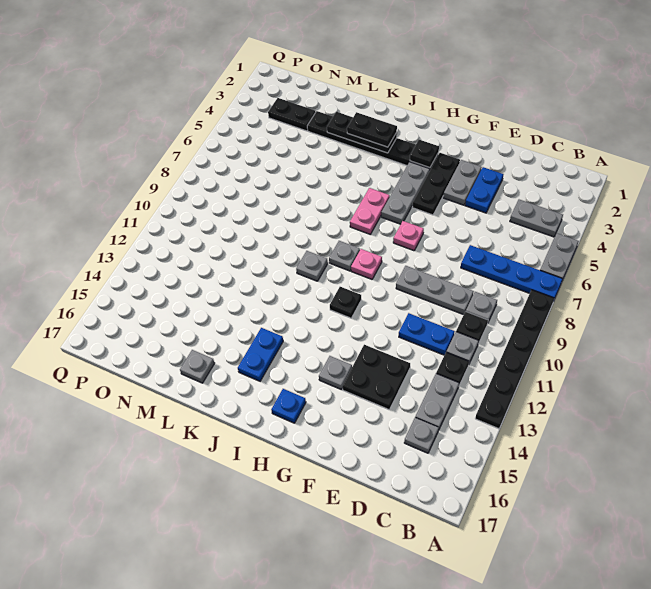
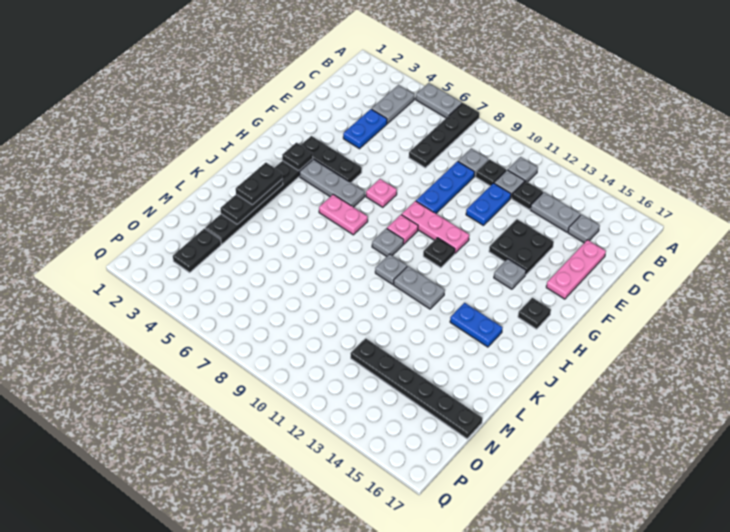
blue plate A7:D7 level 1 -> black plate A7:D7 level 1
black plate A8:A13 level 1 -> black plate N12:N17 level 1
grey plate D9:F9 level 1 -> blue plate D9:F9 level 1
none -> pink plate D16:F16 level 1
blue plate E3:E4 level 1 -> blue plate D4:E4 level 1
grey plate F3:F4 level 1 -> grey plate J11:J12 level 1
none -> pink plate G9:G11 level 1
blue plate H16 level 1 -> black plate H16 level 1
grey plate L16 level 1 -> grey plate B11 level 1

